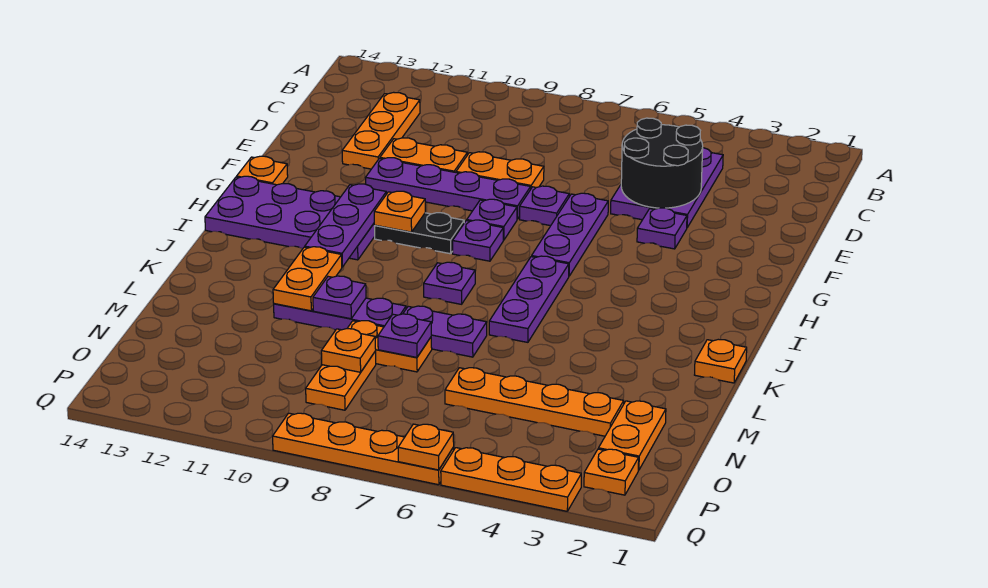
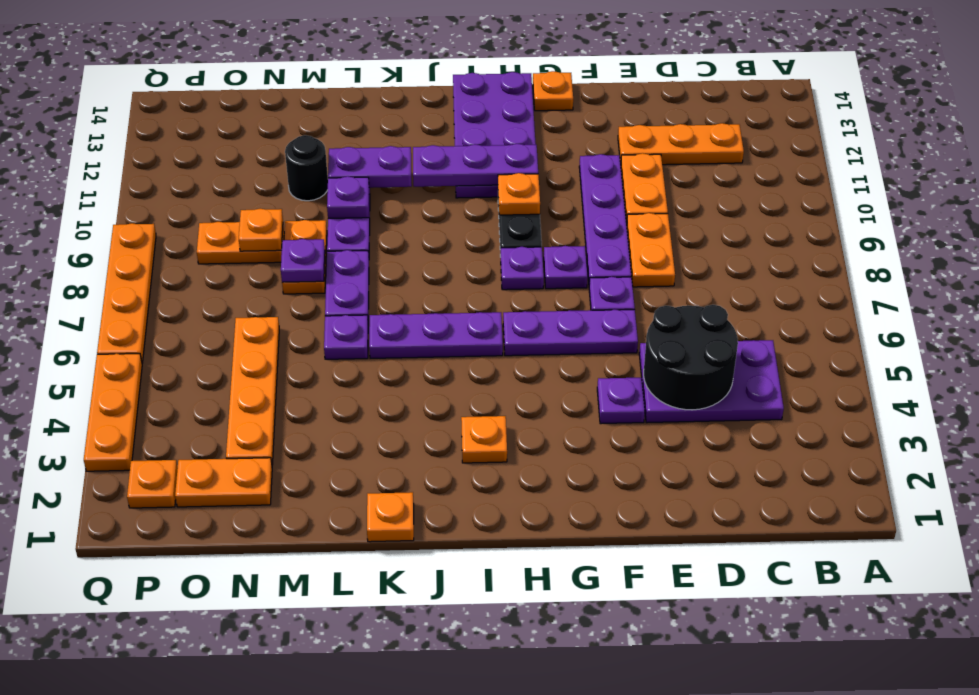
purple plate J8 level 1 -> purple plate L6 level 1
orange plate K11:L11 level 2 -> purple plate K11:L11 level 2
none -> black round brick M11 level 1
orange plate Q6 level 2 -> orange plate I3 level 1

